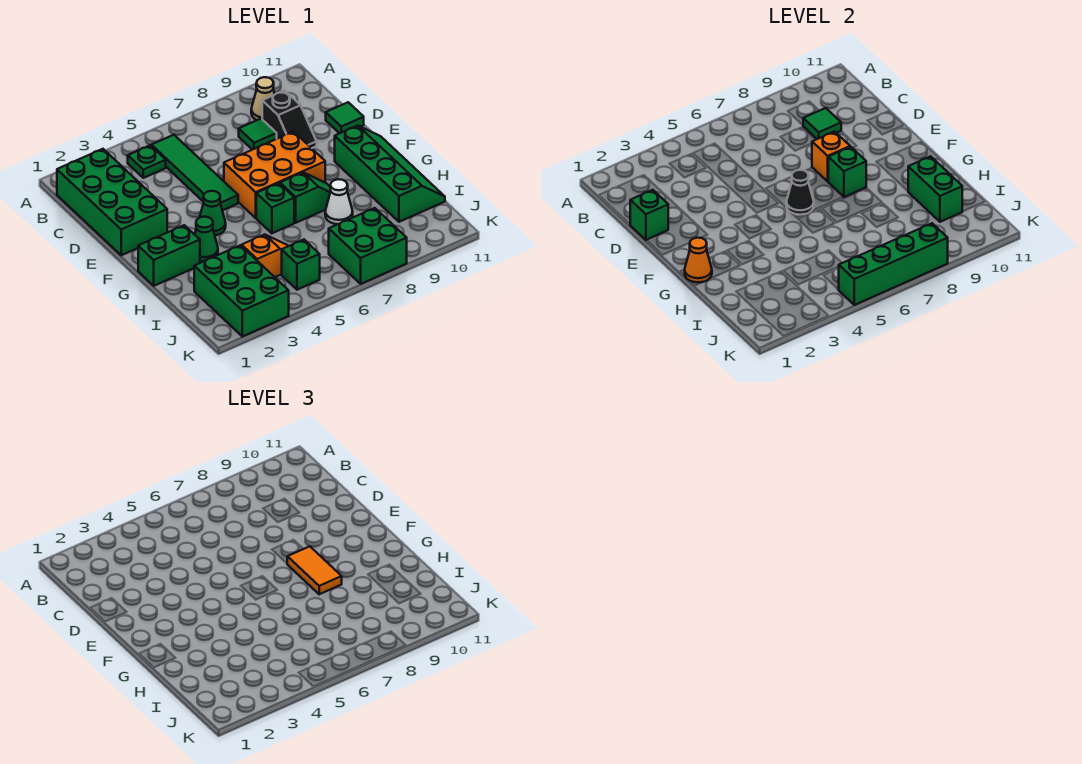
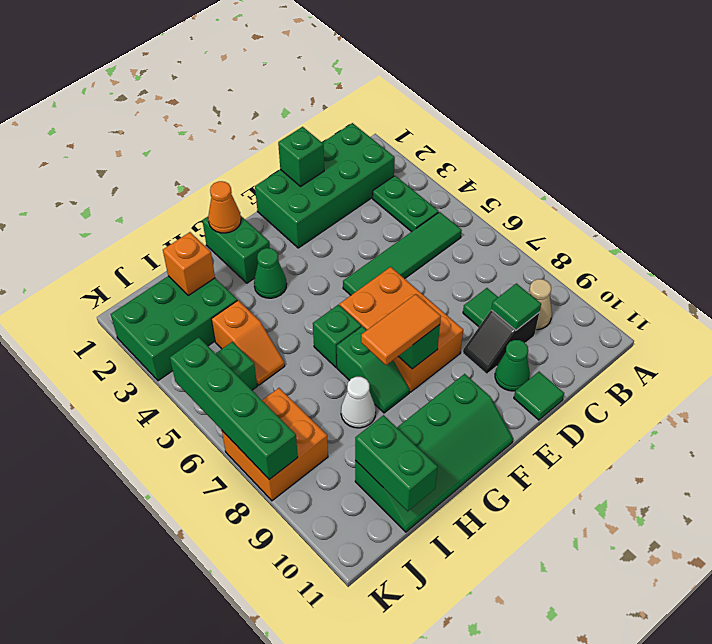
green plate B4 level 1 -> green plate B3:B4 level 1
orange brick E8 level 2 -> orange brick I2 level 2
green cone F4 level 1 -> green cone D10 level 1
black cone F6 level 2 -> none
green brick H10:I10 level 2 -> green brick I10:I11 level 2
green brick J7:K8 level 1 -> orange brick J7:K8 level 1

